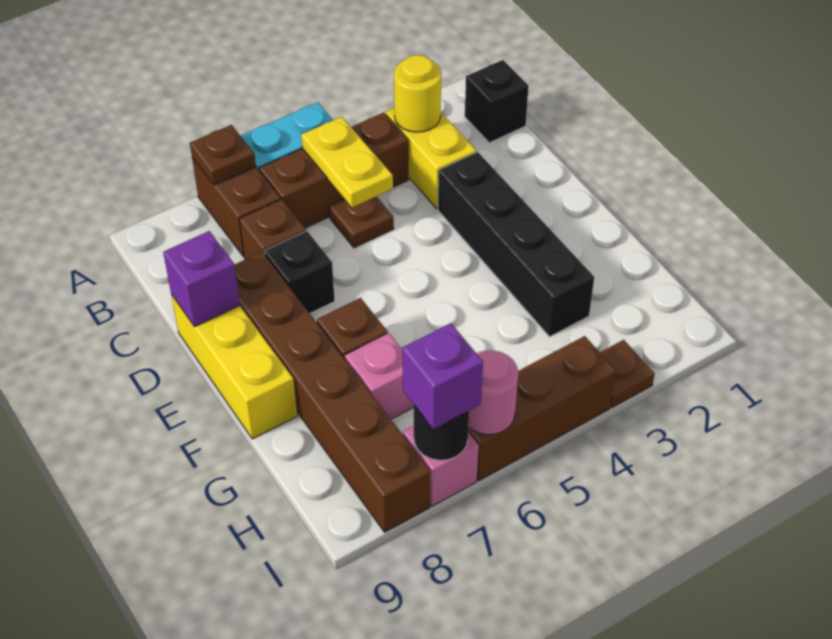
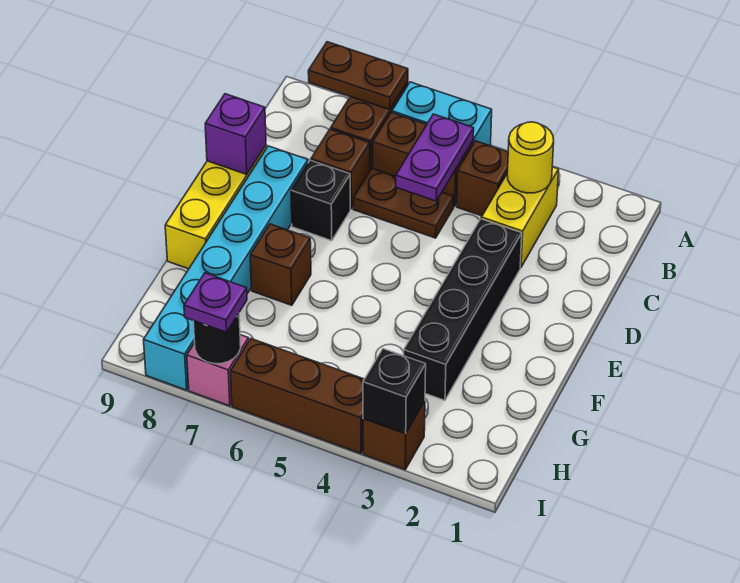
brown plate A7 level 2 -> brown plate A7:A8 level 2
black brick B1 level 1 -> black brick I3 level 2
yellow plate B5:C5 level 2 -> purple plate B5:C5 level 2
brown plate C5 level 1 -> brown plate C5:C6 level 1
brown brick D8:I8 level 1 -> cyan brick D8:I8 level 1
pink brick G7 level 1 -> none
brown plate I3 level 1 -> brown brick I3 level 1
pink round brick I6 level 2 -> none
purple brick I7 level 3 -> purple plate I7 level 3

